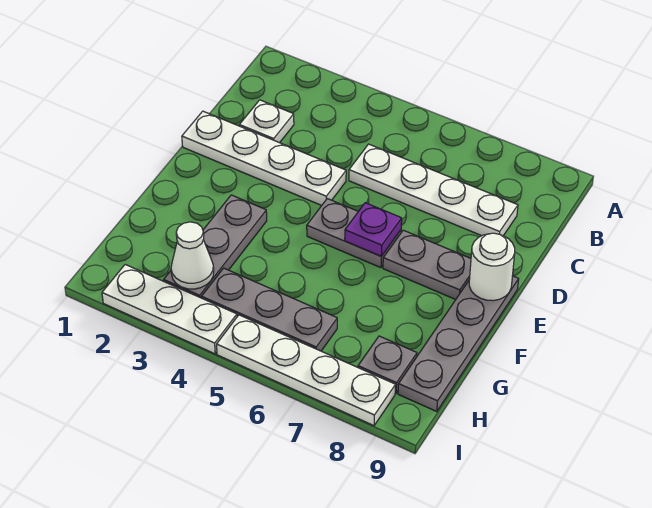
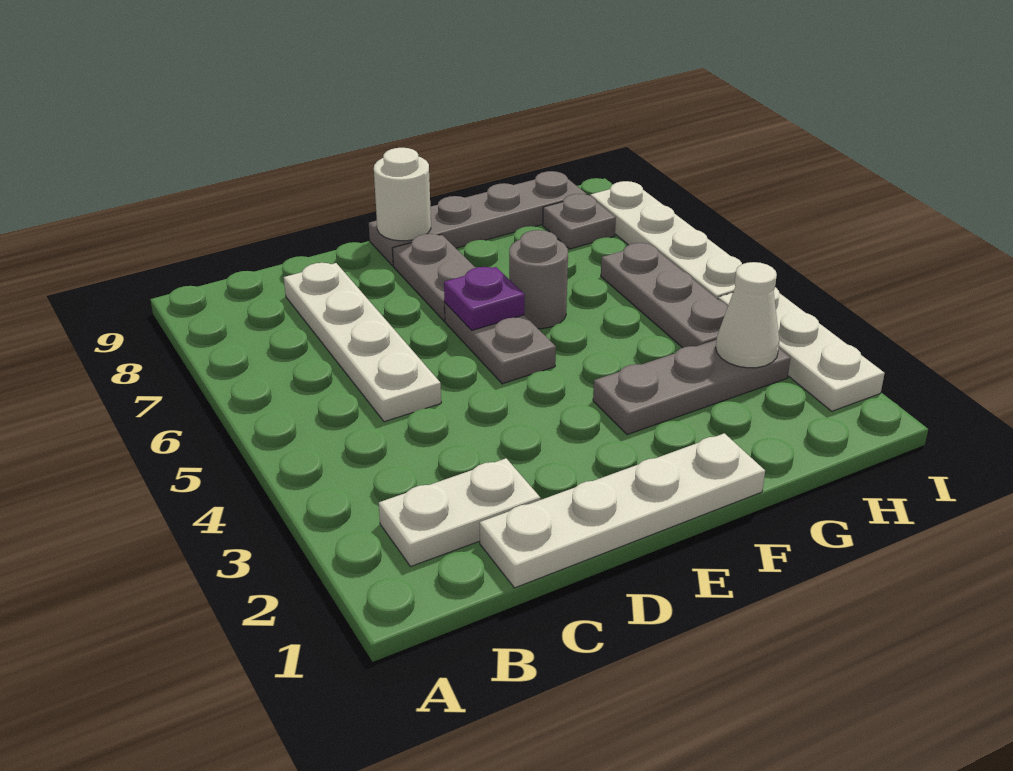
white plate C2 level 1 -> white plate B2:C2 level 1
white plate D1:D4 level 1 -> white plate C1:F1 level 1
none -> grey round brick F6 level 1

